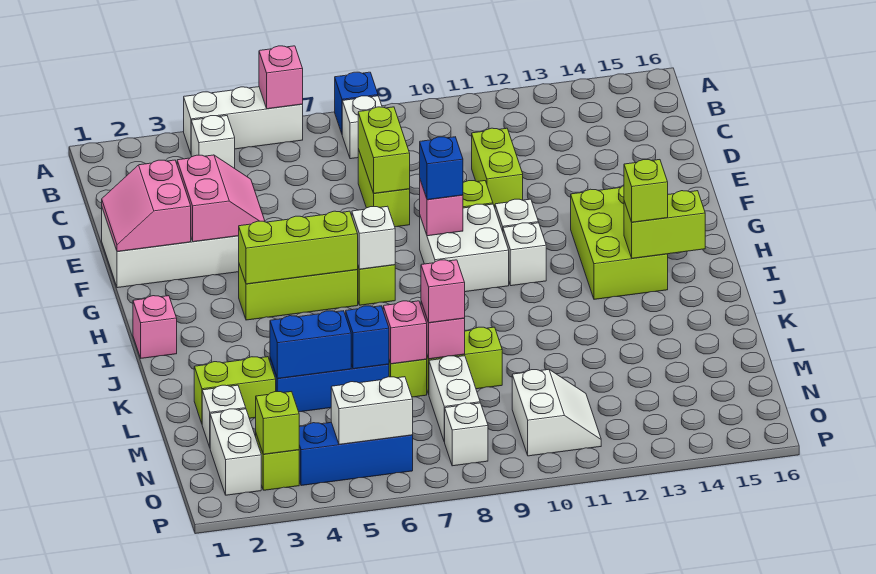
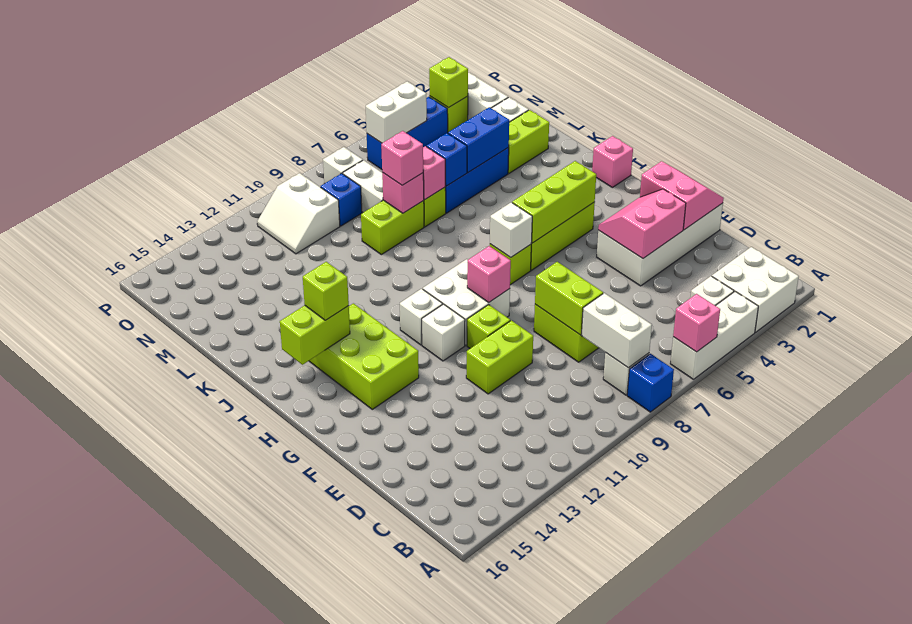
none -> white brick A2:B3 level 1
none -> white brick B8:C8 level 2
lime brick D11:E11 level 1 -> lime brick E10:E11 level 1
pink slope E3:F4 level 2 top 3 -> pink slope E3:F4 level 2 top E
blue brick G9 level 3 -> blue brick N9 level 1

